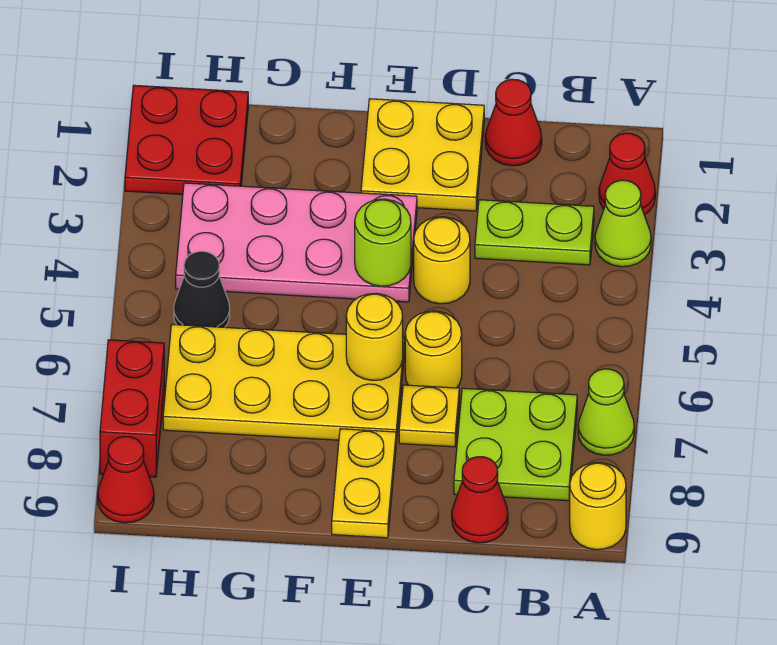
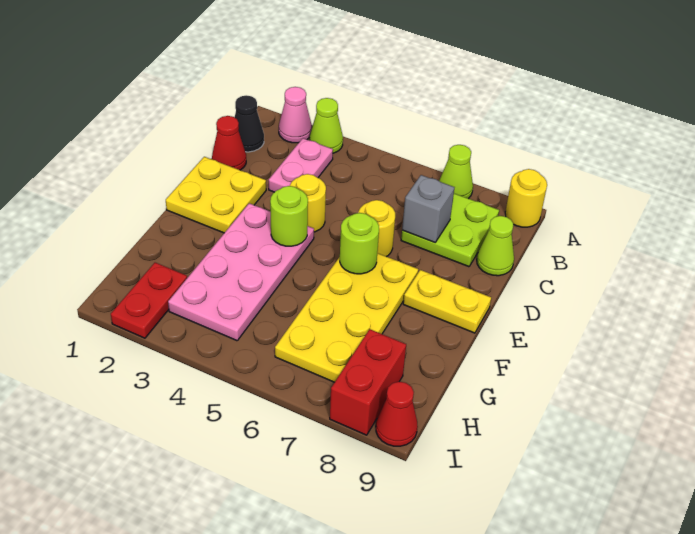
red cone A2 level 1 -> pink cone A2 level 1
lime plate B3:C3 level 1 -> pink plate B3:C3 level 1
none -> grey brick C7 level 2
red cone C9 level 1 -> lime cone C9 level 1
yellow plate D7 level 1 -> none
yellow round brick E6 level 2 -> lime round brick E6 level 2
red plate H1:I2 level 1 -> red plate H2:I2 level 1
black cone H5 level 1 -> black cone B1 level 1
red brick I7:I8 level 1 -> red brick H8:I8 level 1

